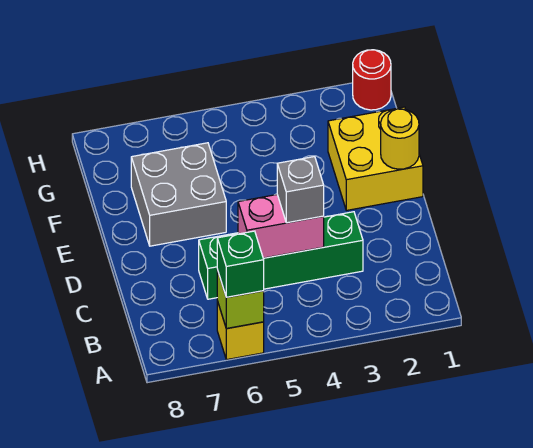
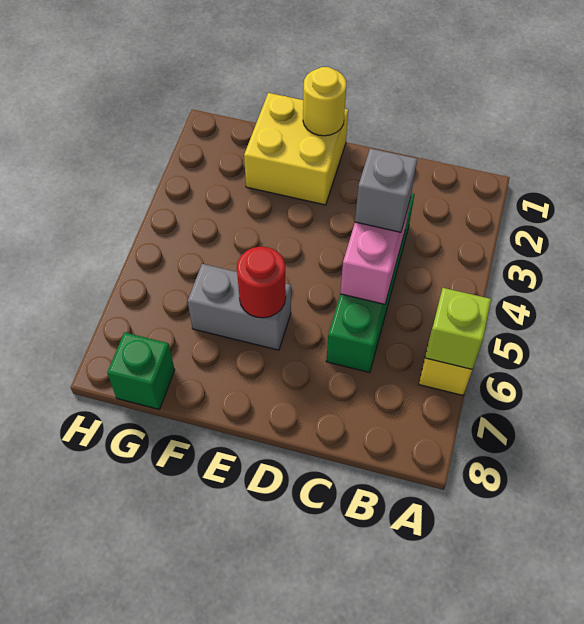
green brick A6 level 3 -> green brick G8 level 1
grey brick E6:F7 level 1 -> grey brick E6:F6 level 1
red round brick H1 level 1 -> red round brick E6 level 2

